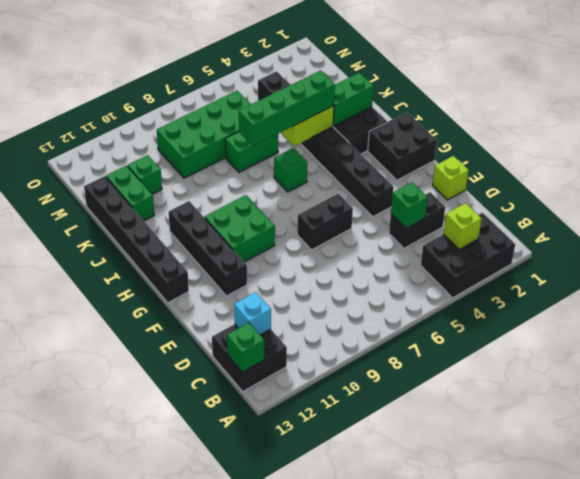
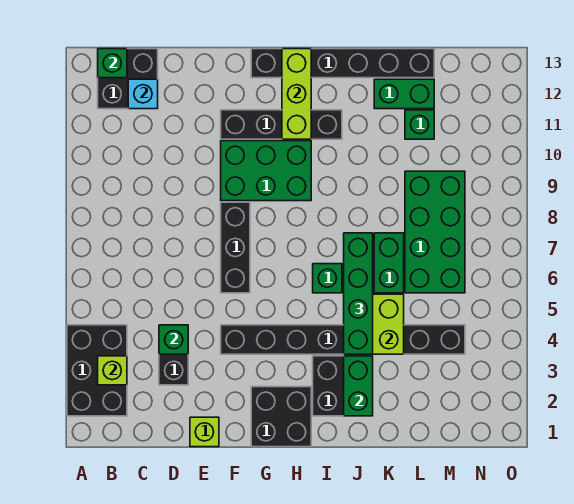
black brick F6:F7 level 1 -> black brick F6:F8 level 1
green brick G9:H10 level 1 -> green brick F9:H10 level 1
none -> lime brick H11:H13 level 2

